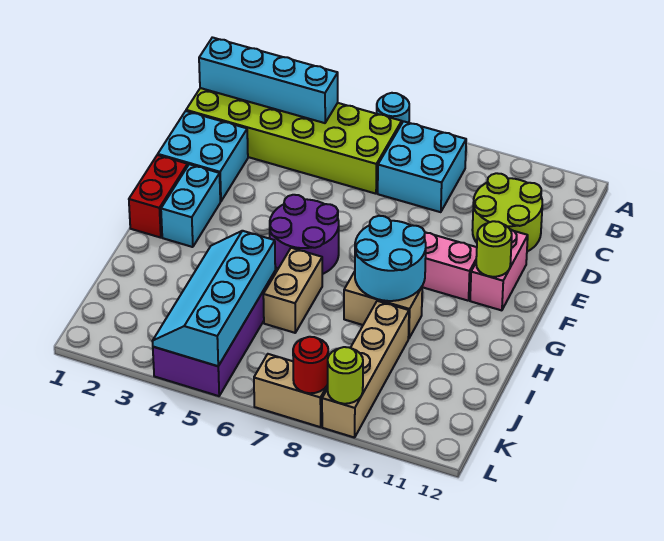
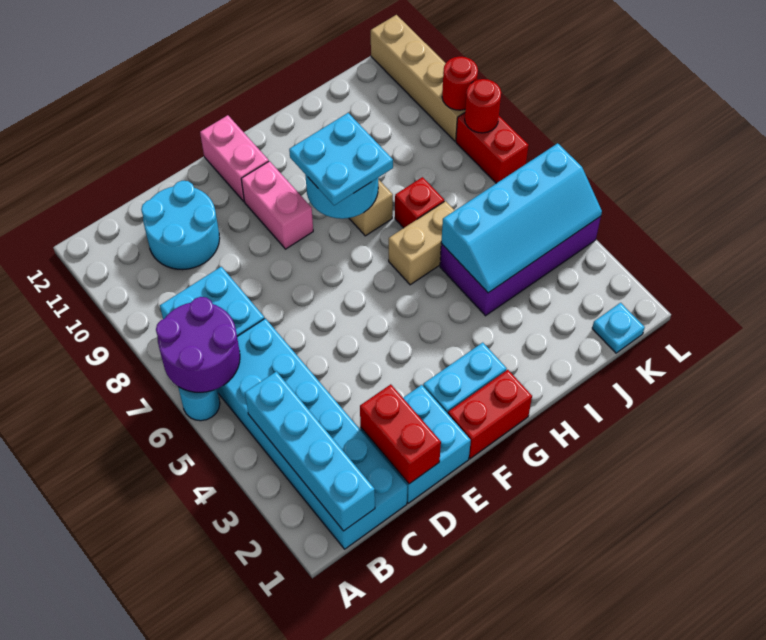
lime brick B1:C6 level 1 -> cyan brick B1:C6 level 1
lime round brick C10:D11 level 1 -> cyan round brick C10:D11 level 1
none -> red brick D1:D2 level 2
pink brick E11:F11 level 1 -> pink brick F11:F12 level 1
purple round brick F5:G6 level 1 -> purple round brick A6:B7 level 2
lime round brick F11 level 2 -> none
none -> cyan plate G8:H9 level 3
none -> red brick I7 level 1
tan brick I9:L9 level 1 -> tan brick L9:L12 level 1
none -> cyan plate K1 level 1
tan brick L7:L8 level 1 -> red brick L7:L8 level 1
lime round brick L9 level 2 -> red round brick L9 level 2

